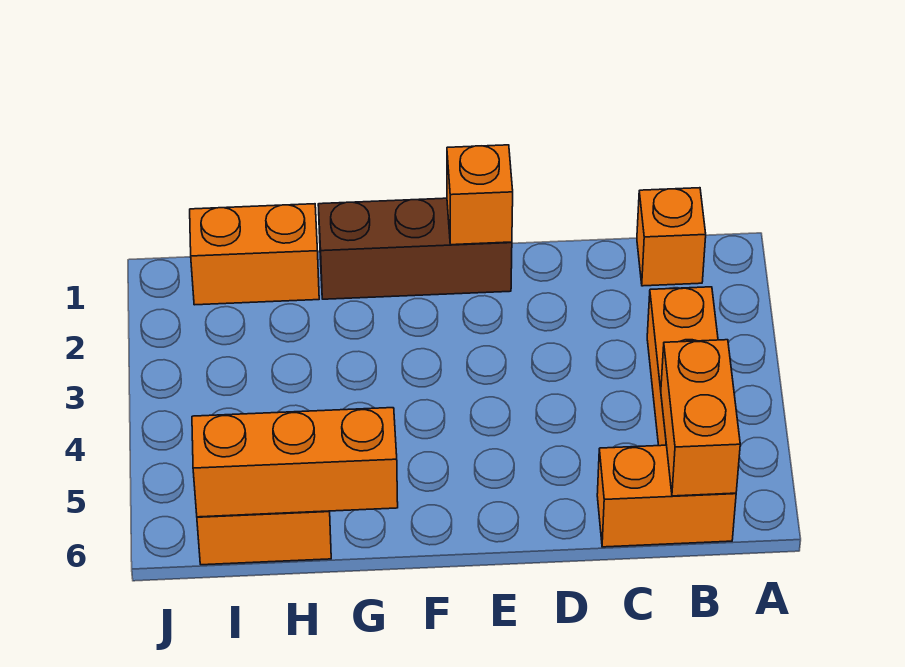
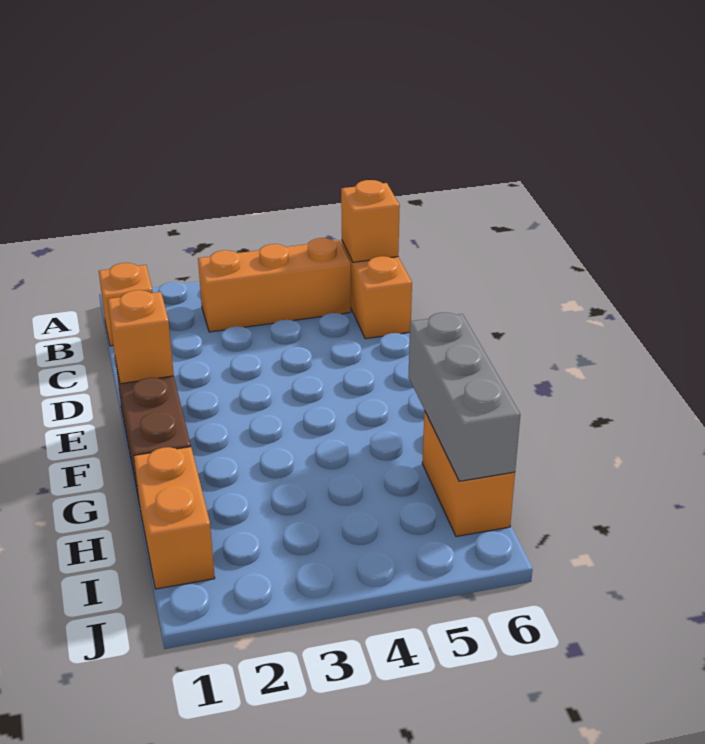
orange brick B5:B6 level 2 -> orange brick B6 level 2
orange brick G6:I6 level 2 -> grey brick G6:I6 level 2

